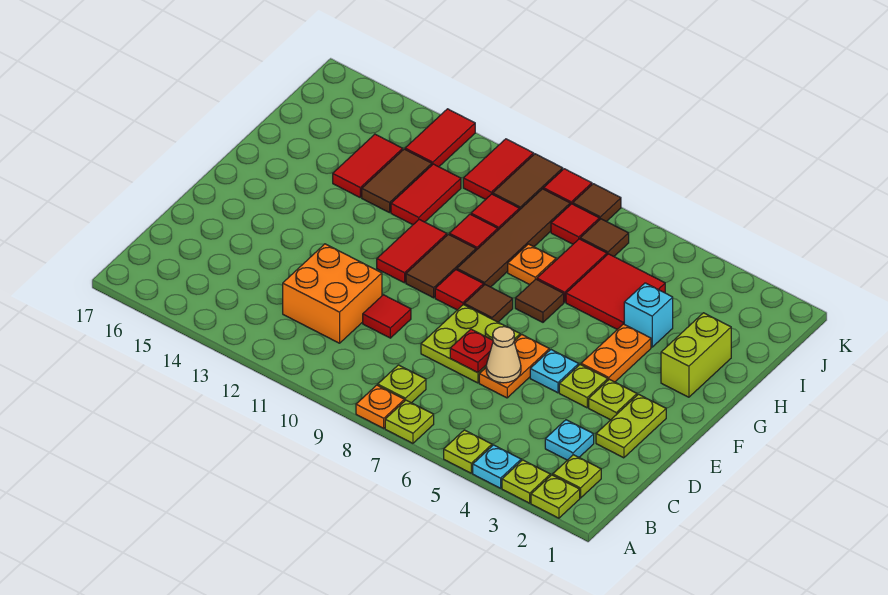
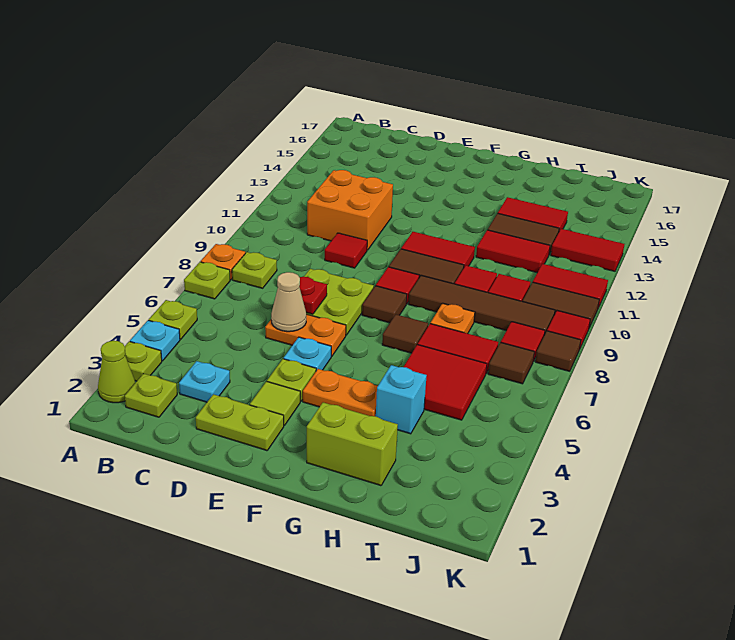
lime plate A2 level 1 -> lime cone A2 level 1
lime plate E3 level 1 -> lime tile E3 level 1

